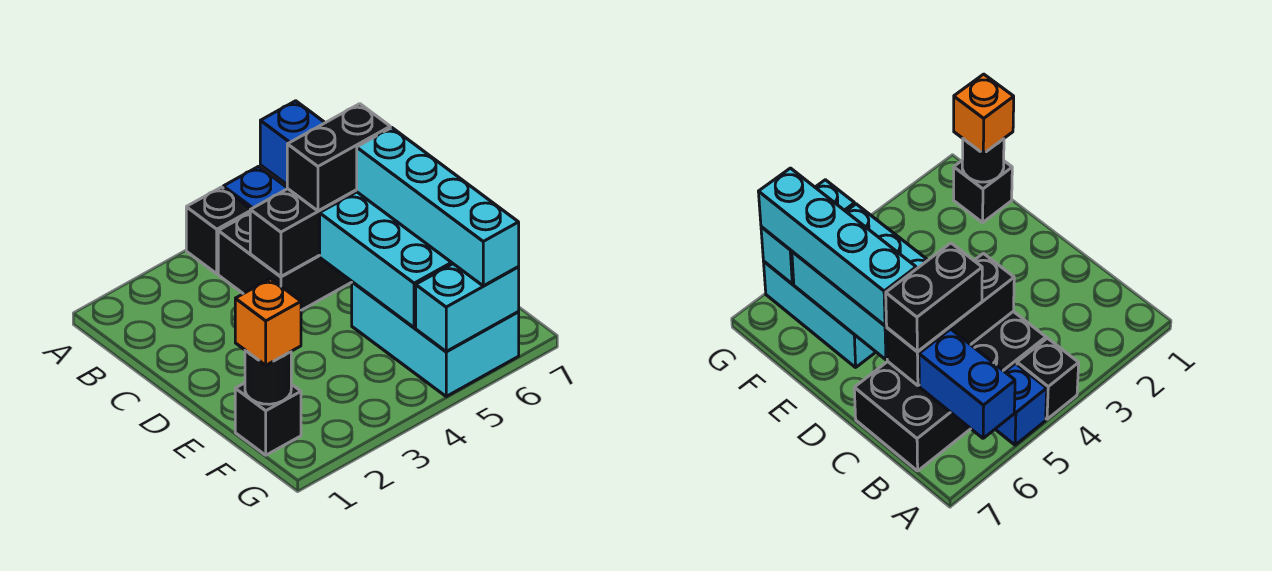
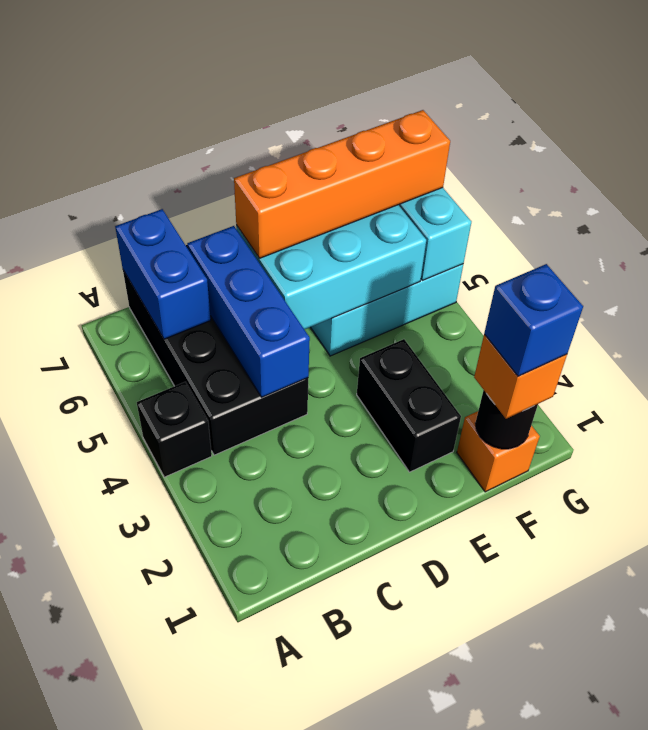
blue brick A5 level 1 -> blue brick F1 level 4
blue brick A6:B6 level 2 -> blue brick B6:B7 level 2
black brick C4:C6 level 2 -> blue brick C4:C6 level 2
black brick C5:C6 level 3 -> black brick E2:E3 level 1
cyan brick D6:G6 level 3 -> orange brick D6:G6 level 3
black brick F1 level 1 -> orange brick F1 level 1

